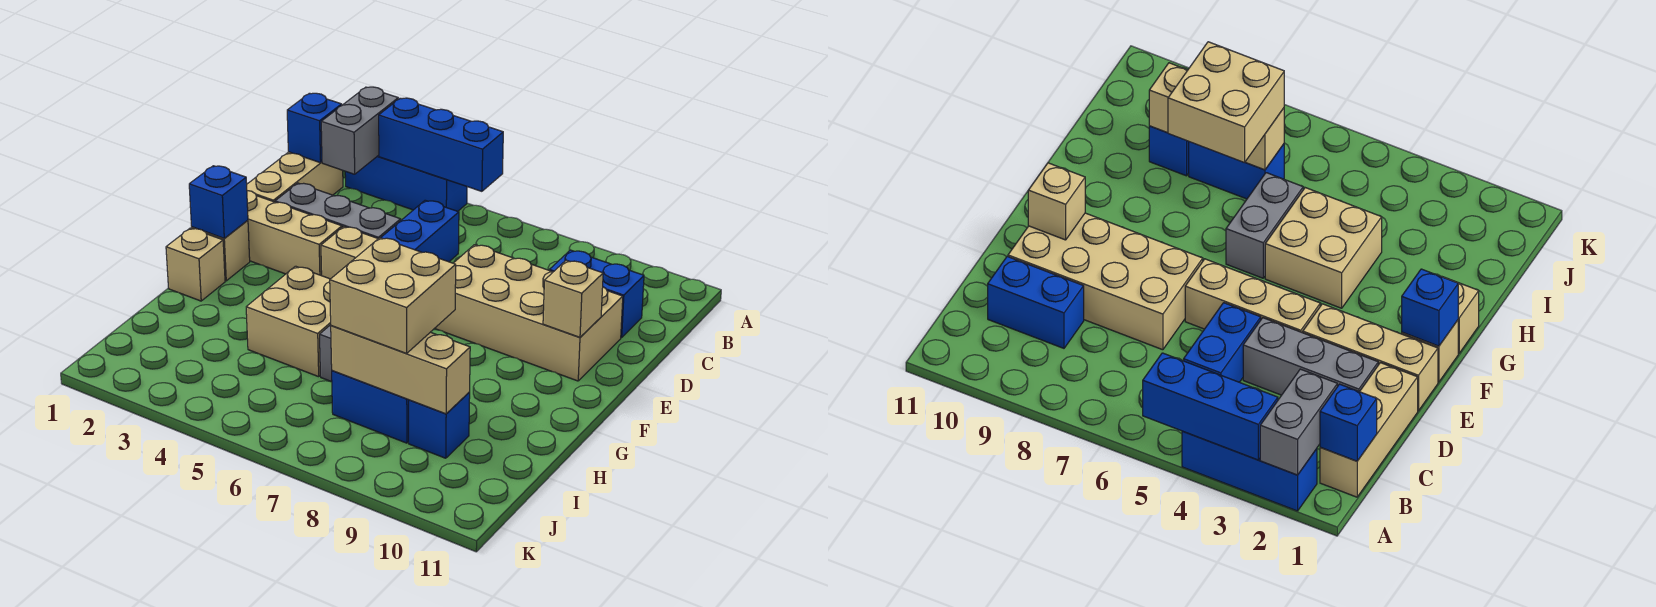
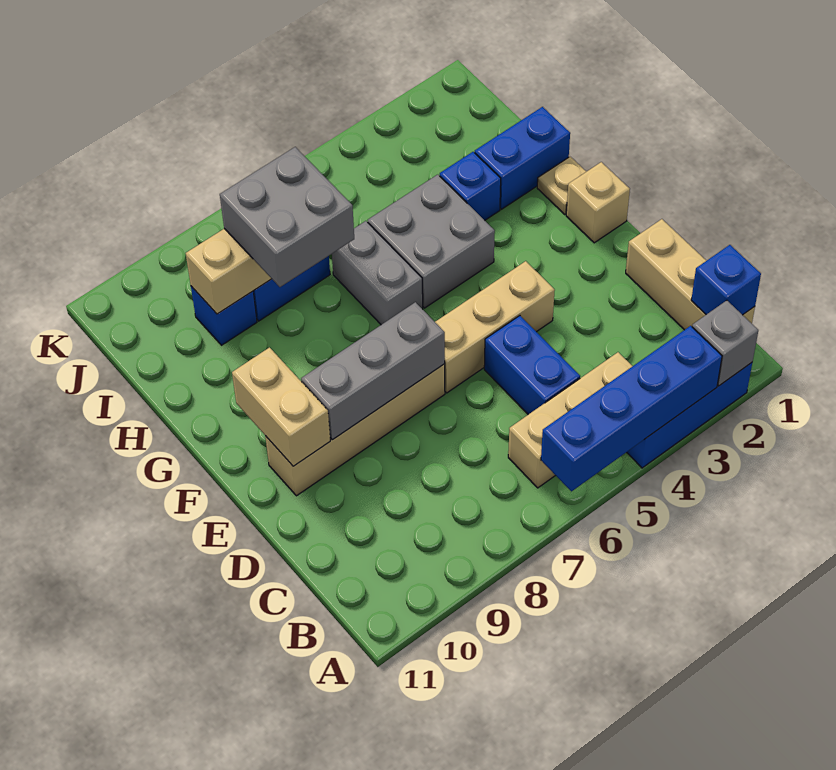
grey brick A2:B2 level 2 -> grey brick A2 level 2
blue brick A3:A5 level 2 -> blue brick A3:A6 level 2
blue brick C9:C10 level 1 -> blue brick H1:H2 level 1
grey brick D2:D4 level 1 -> grey brick E7:E9 level 2
tan brick D7:E10 level 1 -> tan brick E7:E10 level 1
tan brick E1:E3 level 1 -> tan brick B4:B6 level 1
tan brick E10 level 2 -> tan brick E10:F10 level 2
blue brick F1 level 2 -> blue brick H3 level 1
tan brick G1 level 1 -> tan plate G1 level 1
tan brick G4:H5 level 1 -> grey brick G4:H5 level 1
tan brick H7:I8 level 3 -> grey brick H7:I8 level 3

